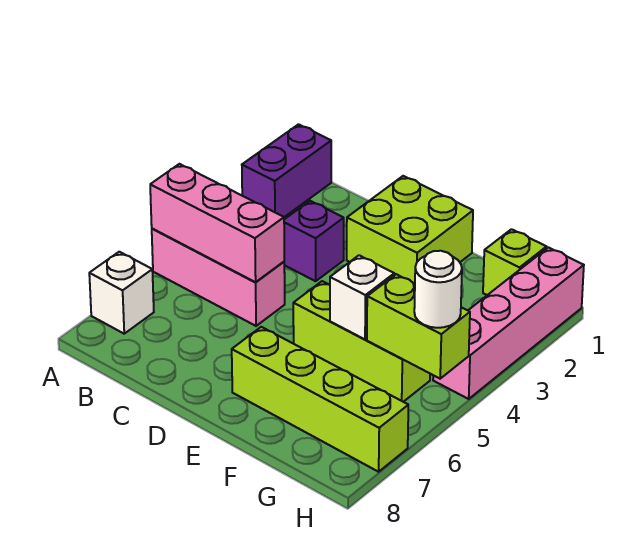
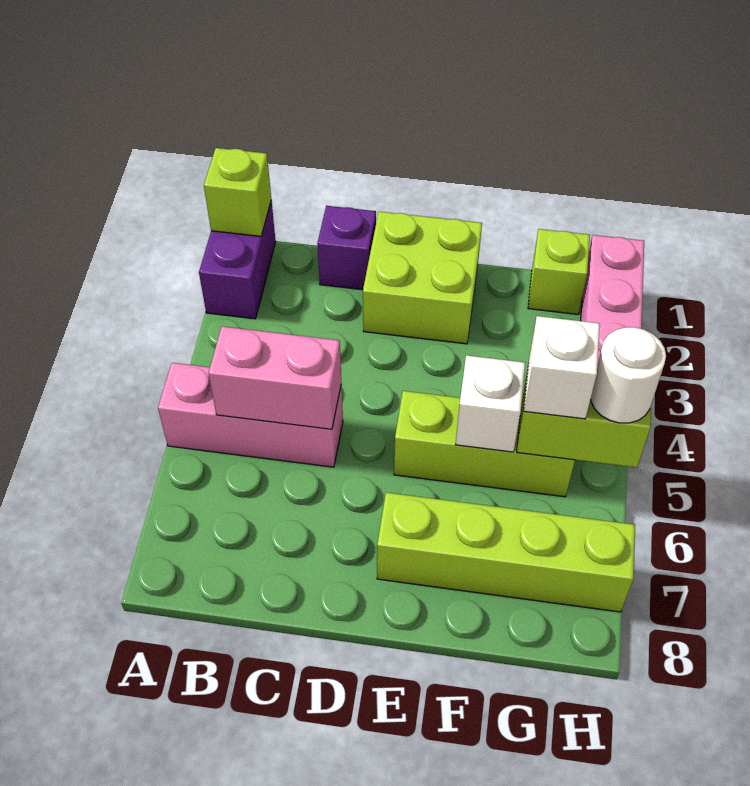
none -> lime brick A1 level 2
pink brick A5:C5 level 2 -> pink brick B5:C5 level 2
white brick A7 level 1 -> white brick G5 level 3
purple brick C3 level 1 -> purple brick C1 level 1

